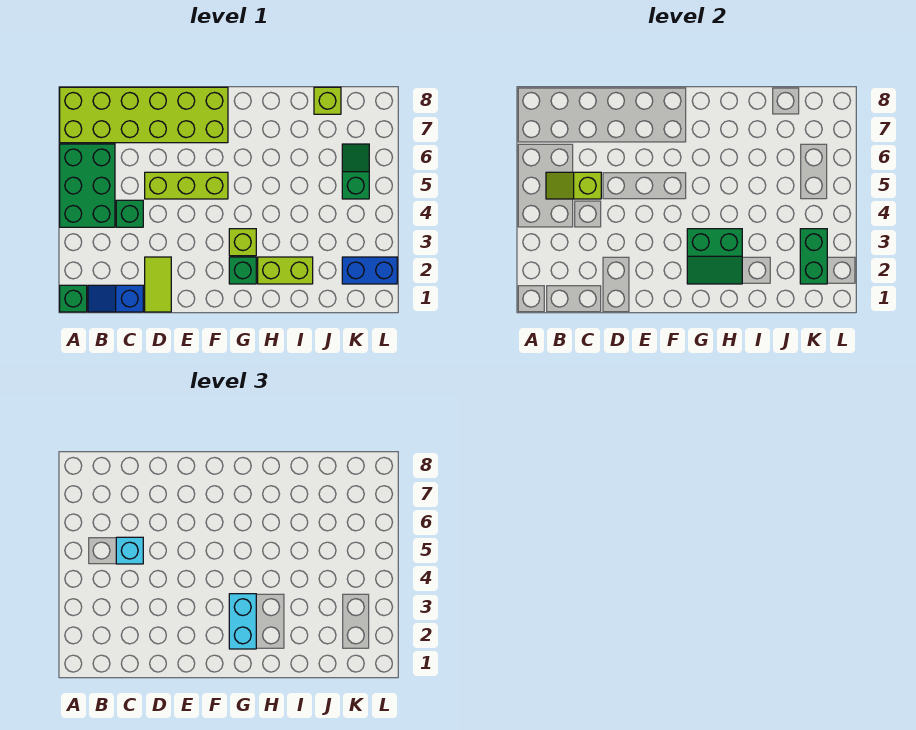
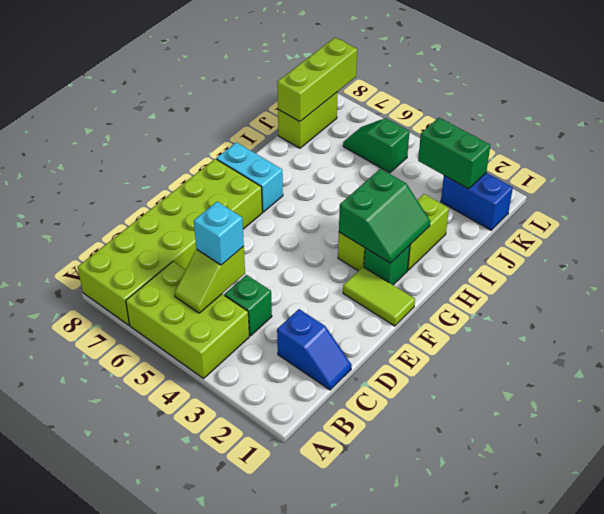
green brick A1 level 1 -> none
green brick A4:B6 level 1 -> lime brick A4:B6 level 1
blue slope B1:C1 level 1 top C -> blue slope C1:C2 level 1 top 2
lime tile D1:D2 level 1 -> lime tile F1:F2 level 1
lime brick D5:F5 level 1 -> lime brick J8:L8 level 2
cyan brick G2:G3 level 3 -> cyan brick G7:G8 level 1
lime brick J8 level 1 -> lime brick J8:K8 level 1
blue brick K2:L2 level 1 -> blue brick K1:K2 level 1

